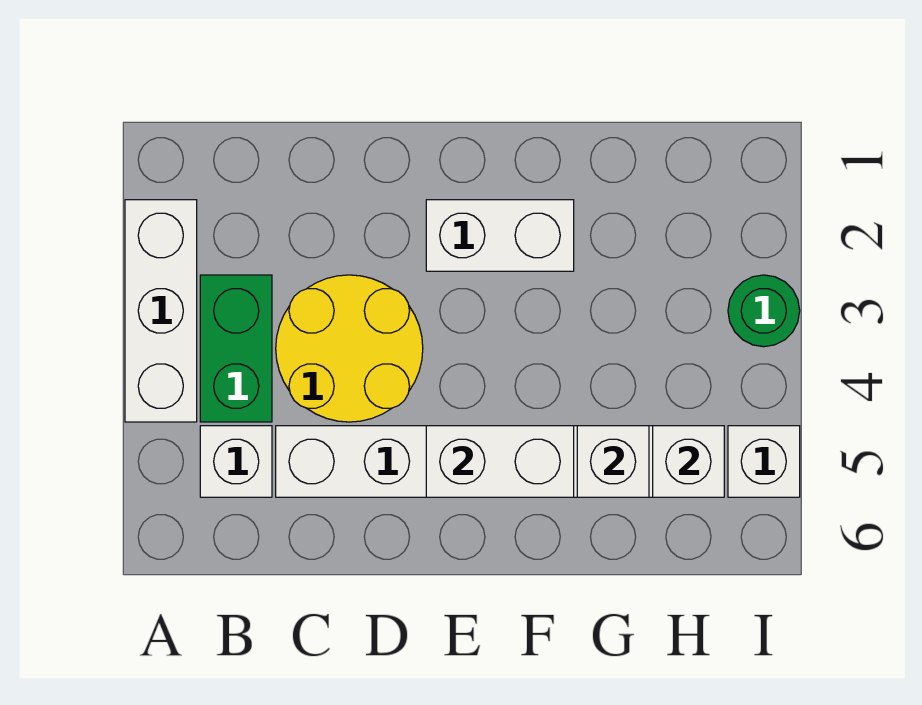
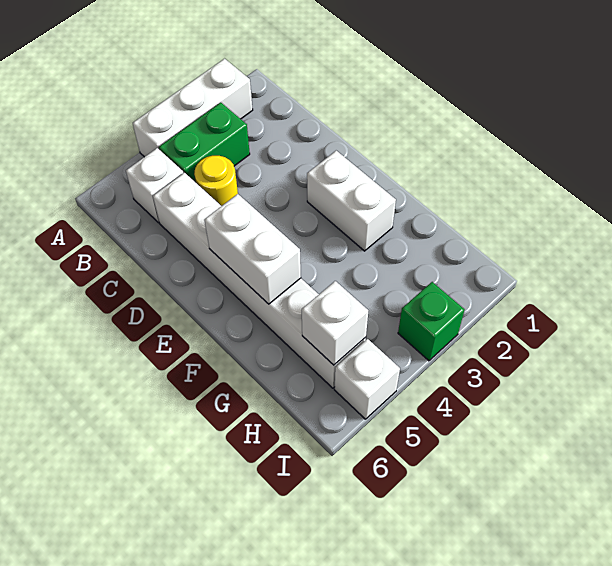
yellow round brick C3:D4 level 1 -> yellow round brick C4 level 1
white brick G5 level 2 -> none
green round brick I3 level 1 -> green brick I3 level 1

